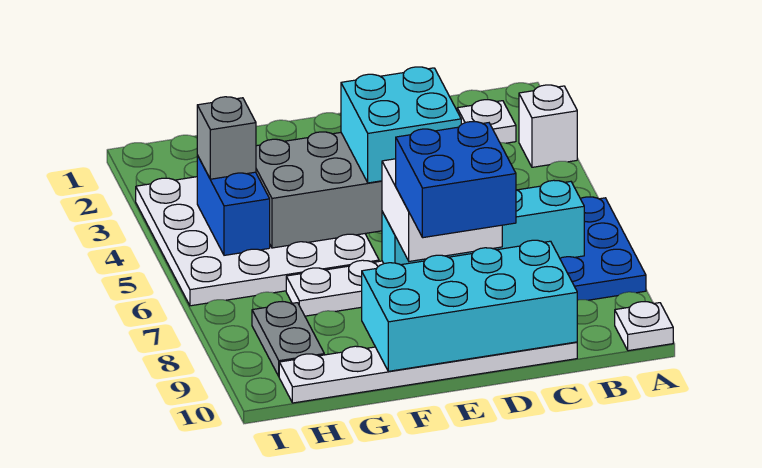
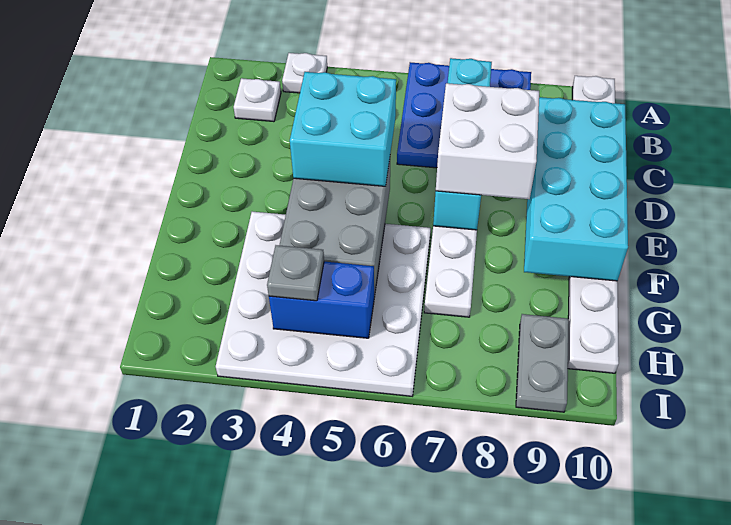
white brick A3 level 1 -> white plate A3 level 1
blue brick D8:E9 level 4 -> none
grey brick H4 level 3 -> grey plate H4 level 3
grey plate H8:H9 level 1 -> grey plate H9:I9 level 1

